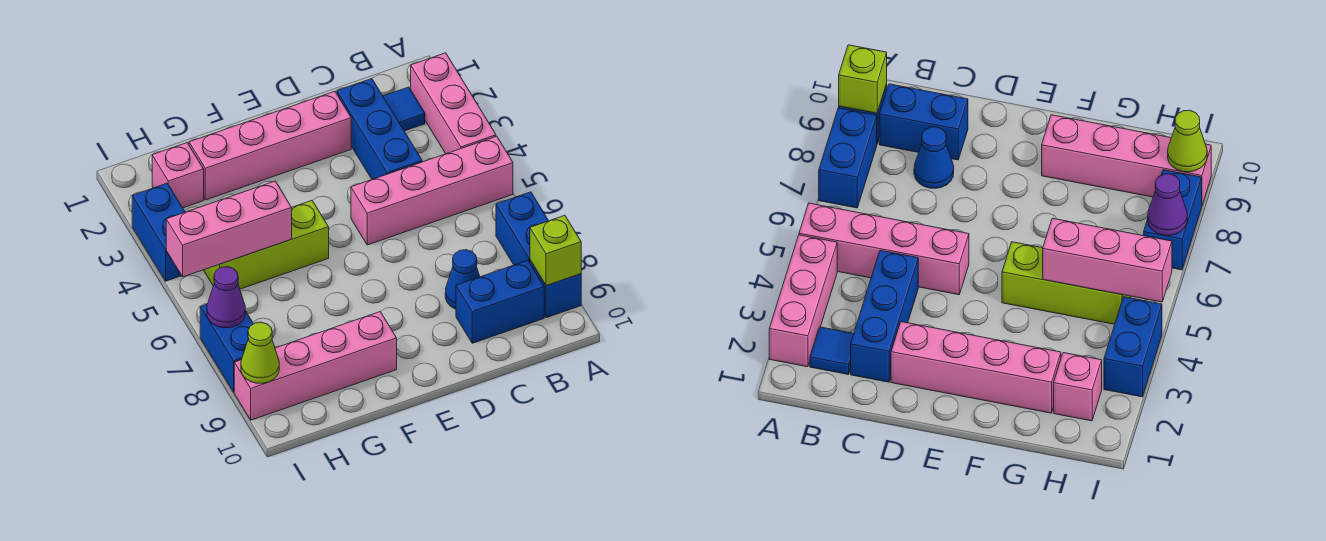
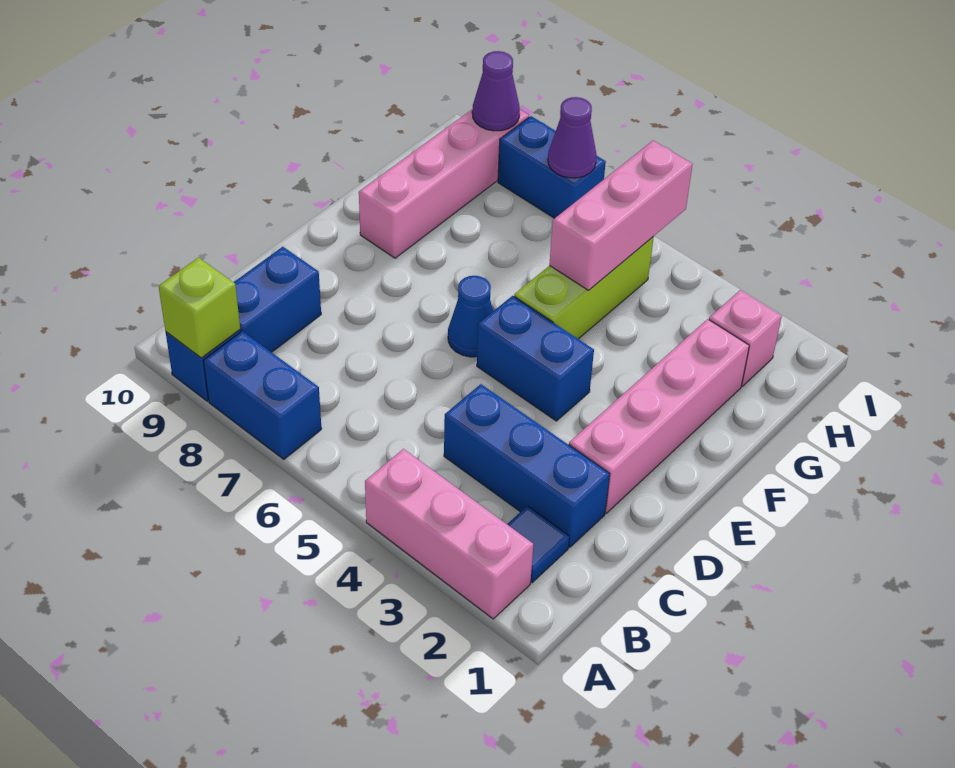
pink brick A5:D5 level 1 -> none
blue cone C8 level 1 -> blue cone E6 level 1
blue brick I3:I4 level 1 -> blue brick E4:E5 level 1
lime cone I9 level 2 -> purple cone I9 level 2

